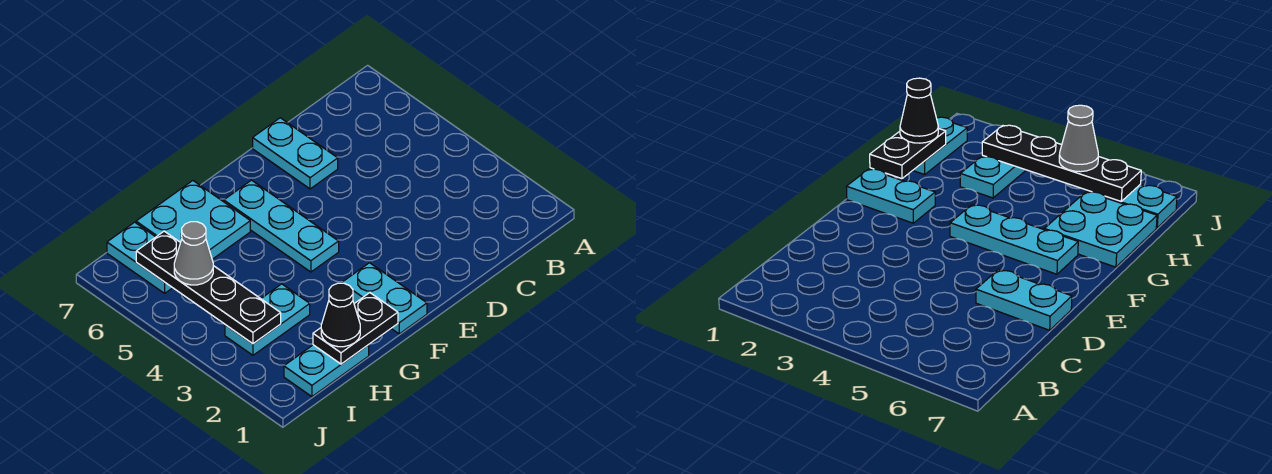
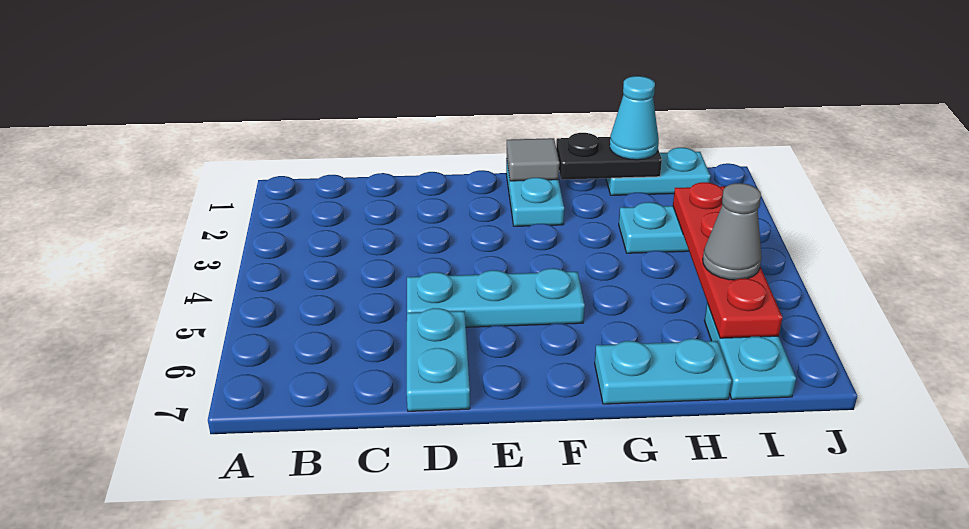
none -> grey tile F1 level 2
cyan plate F4:F6 level 1 -> cyan plate D5:F5 level 1
cyan plate G6:H7 level 1 -> cyan plate G7:H7 level 1
black cone H1 level 3 -> cyan cone H1 level 3
black plate I3:I6 level 2 -> red plate I3:I6 level 2

